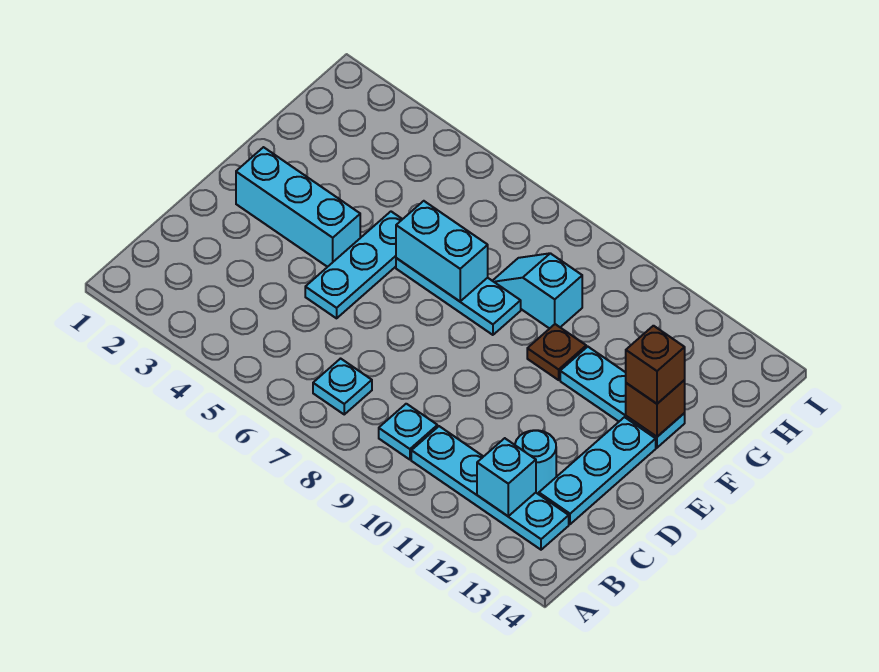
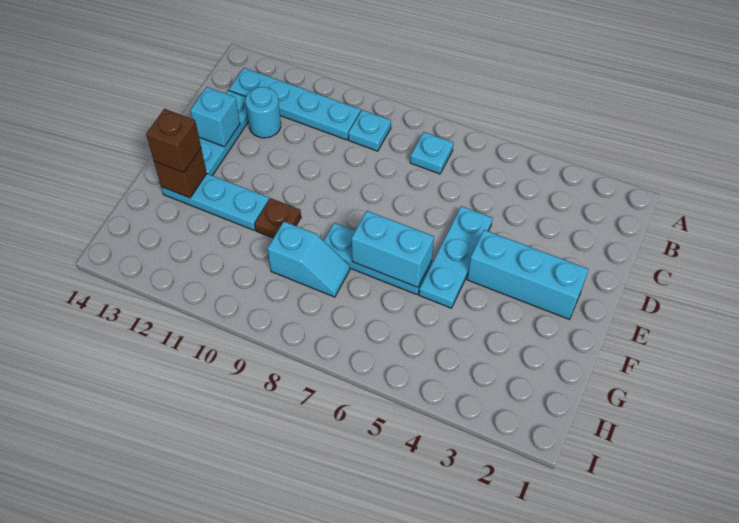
cyan brick B12 level 2 -> cyan brick D13 level 2

